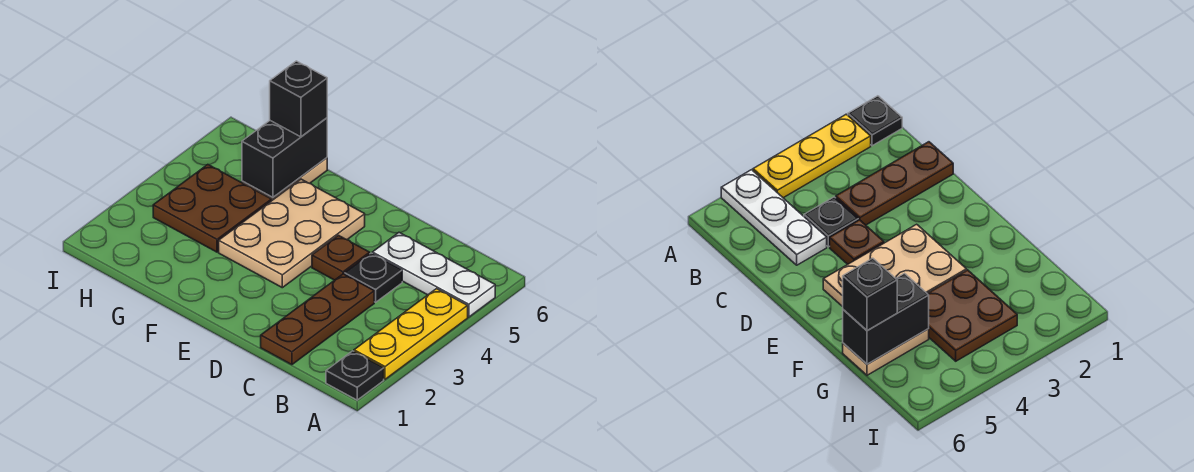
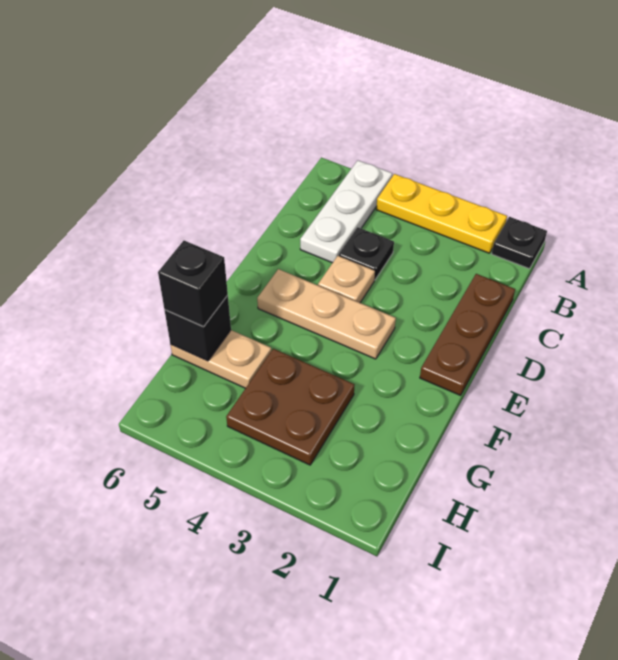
brown plate C1:C3 level 1 -> brown plate C1:E1 level 1
brown plate D4 level 1 -> tan plate D4 level 1
tan plate E3:F5 level 1 -> tan plate E3:E5 level 1
black brick G5:G6 level 2 -> black brick G6 level 2

